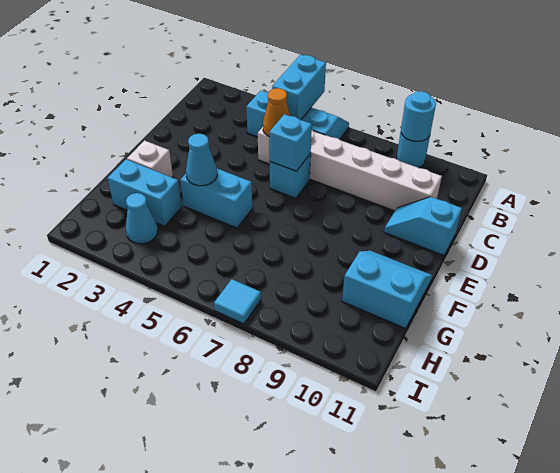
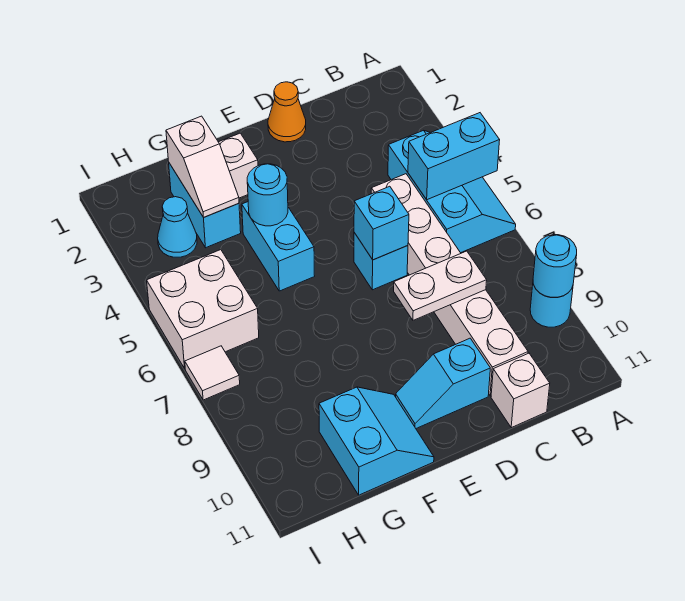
orange cone C5 level 2 -> orange cone D1 level 1
none -> white plate C8:D8 level 2
none -> white brick C11 level 1
cyan slope D10:D11 level 1 top 11 -> cyan slope D10:E10 level 1 top D
cyan cone F4 level 2 -> cyan round brick F4 level 2
none -> white slope G2:G3 level 2 top 2
none -> white brick H5:I6 level 1
cyan tile I7 level 1 -> white tile I7 level 1

